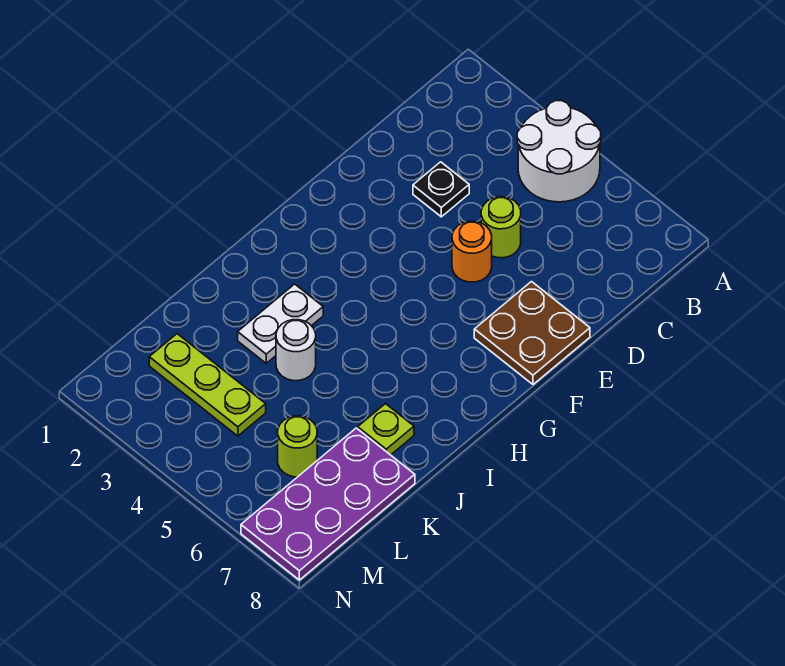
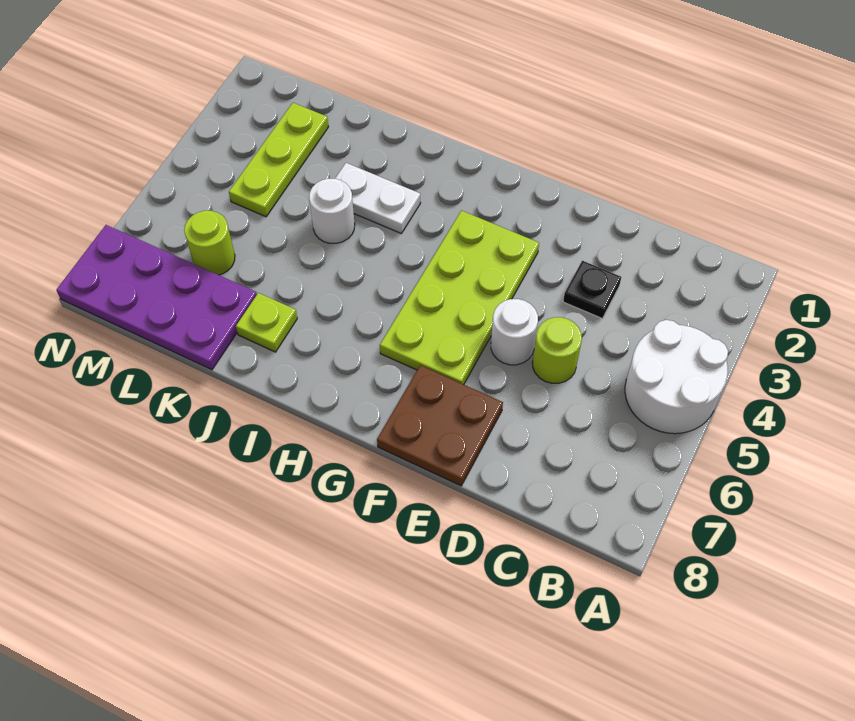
orange round brick E5 level 1 -> white round brick E5 level 1
none -> lime plate F3:G6 level 1

